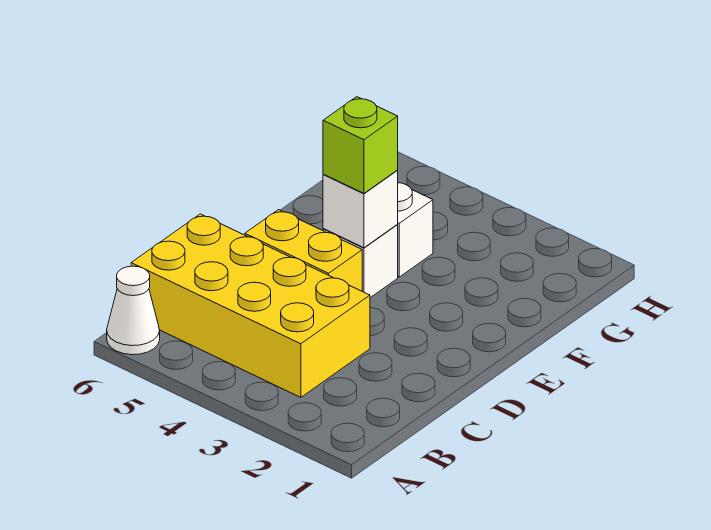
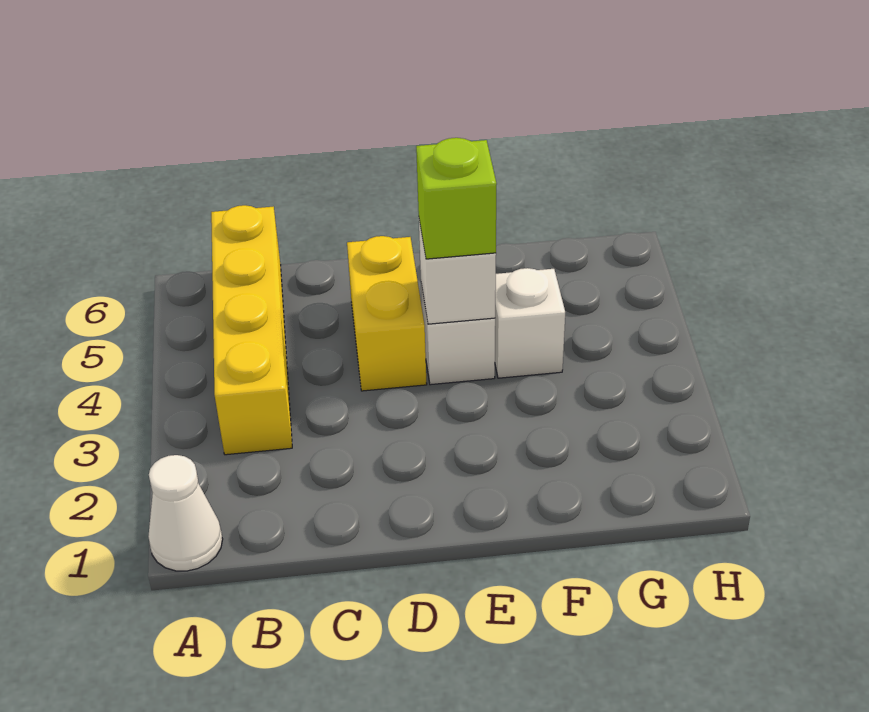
white cone A6 level 1 -> white cone A1 level 1
yellow brick B3:C6 level 1 -> yellow brick B3:B6 level 1

